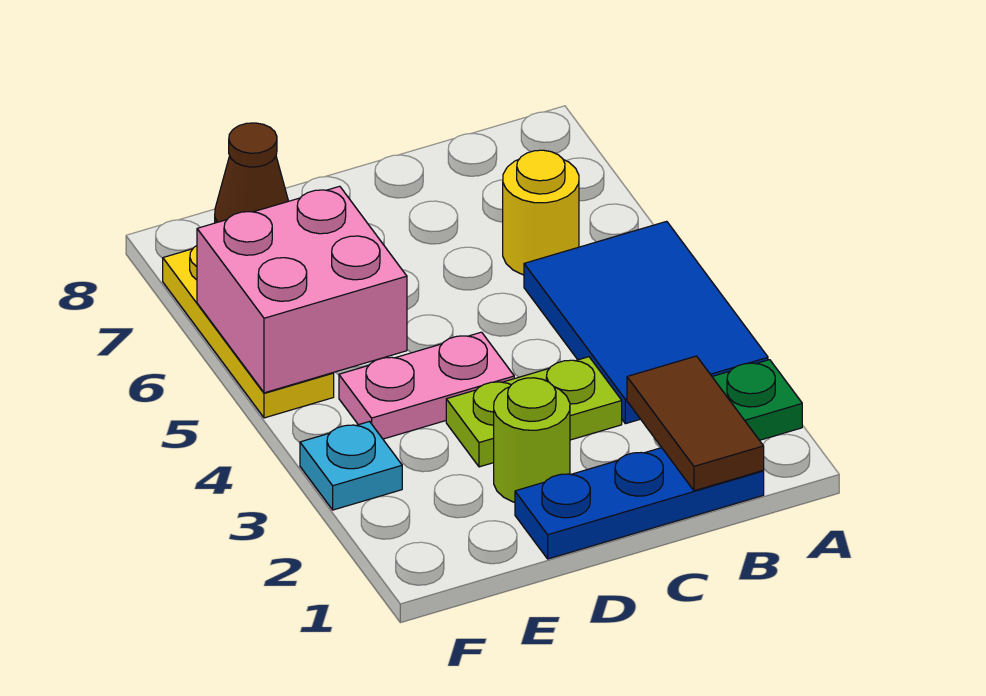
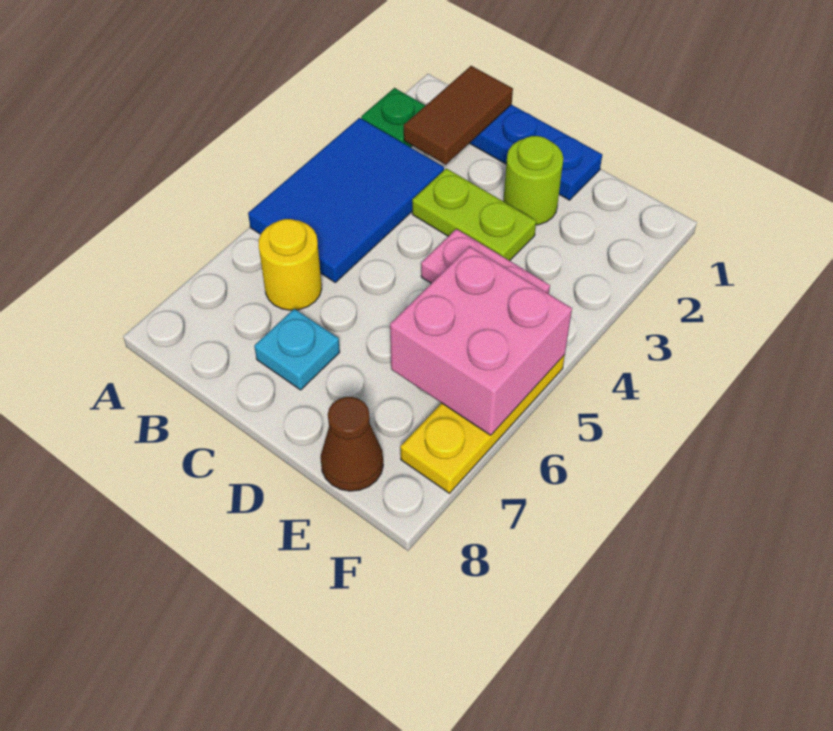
cyan plate F3 level 1 -> cyan plate C7 level 1

